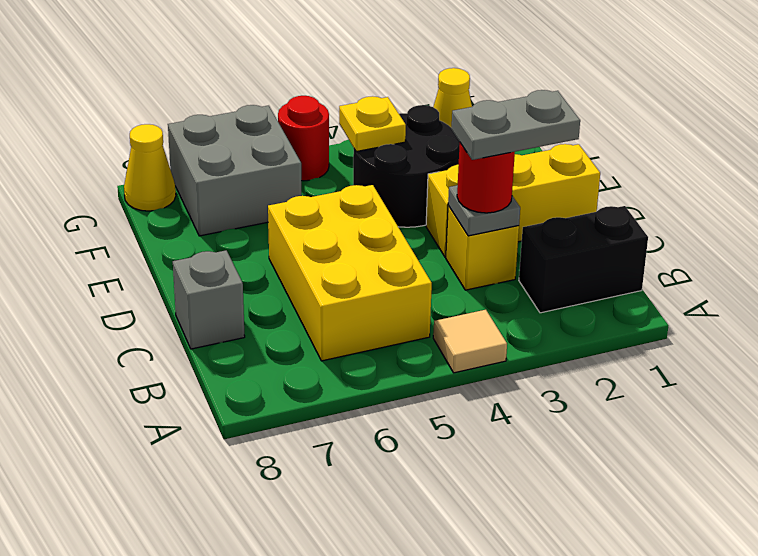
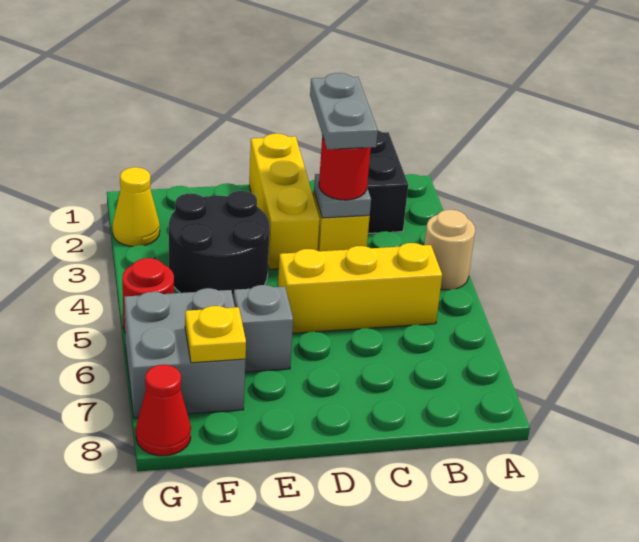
tan tile A4 level 1 -> tan round brick A4 level 1
yellow brick B5:D6 level 1 -> yellow brick B5:D5 level 1
grey brick C8 level 1 -> grey brick E6 level 1
yellow plate F4 level 2 -> yellow plate F7 level 2
yellow cone G8 level 1 -> red cone G8 level 1

